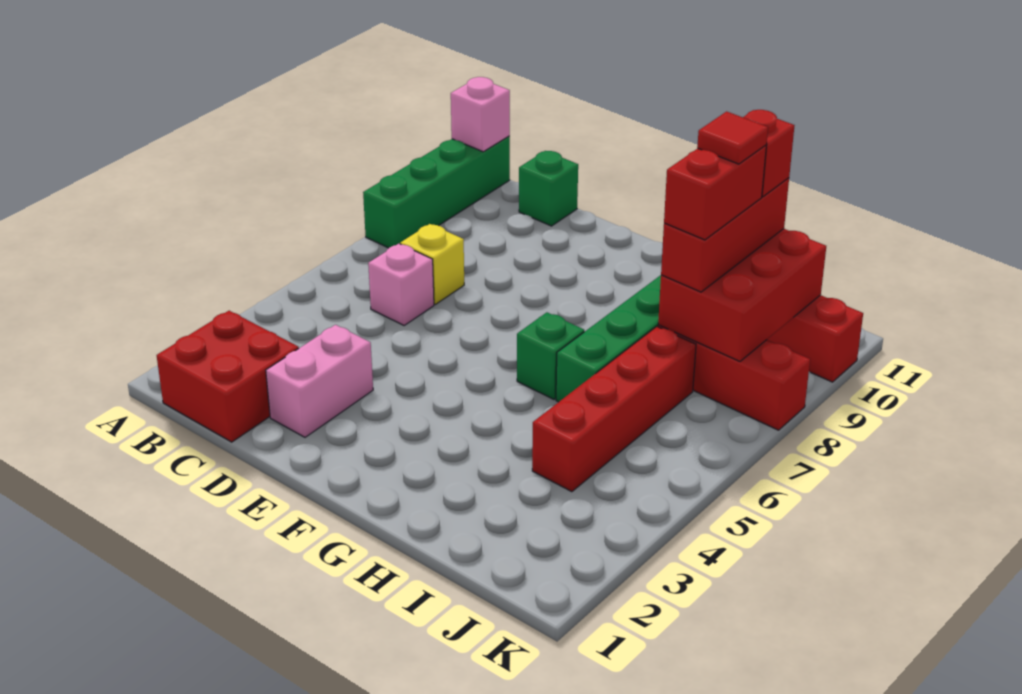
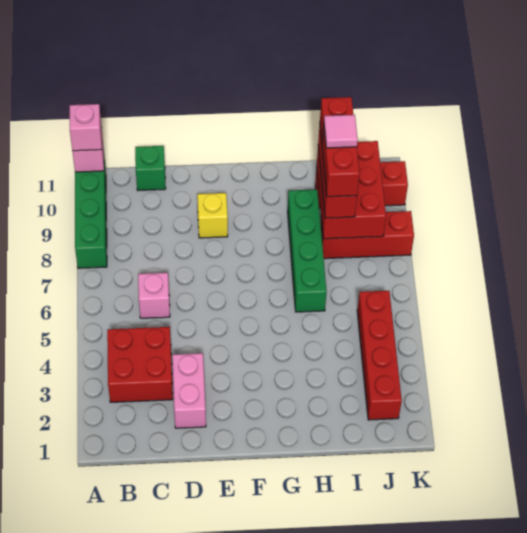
none -> pink brick A11 level 3
red brick B1:C2 level 1 -> red brick B3:C4 level 1
yellow brick C7 level 1 -> yellow brick E9 level 1
green brick G6 level 1 -> none
red brick I4:I7 level 1 -> red brick J2:J5 level 1
red tile I9 level 5 -> pink tile I9 level 5

